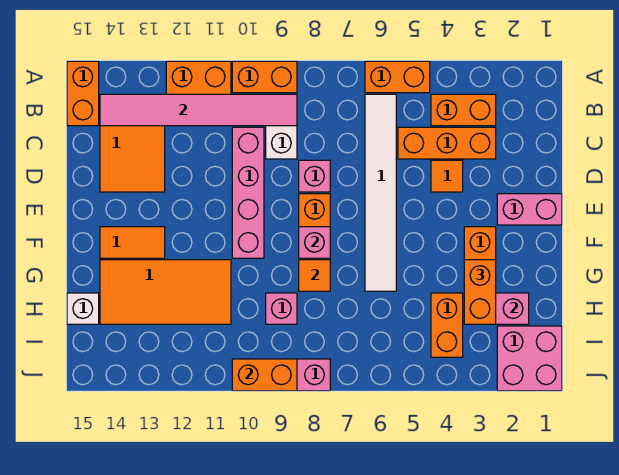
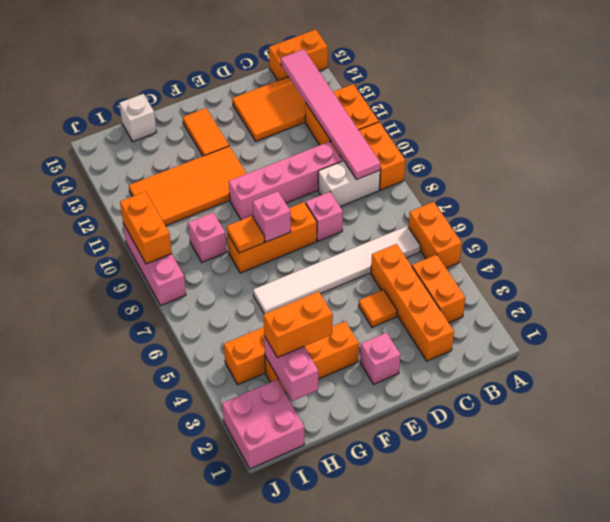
orange brick C3:C5 level 1 -> orange brick C2:C5 level 1
pink brick E1:E2 level 1 -> pink brick E2 level 1
orange tile G11:H14 level 1 -> orange tile F11:I12 level 1

